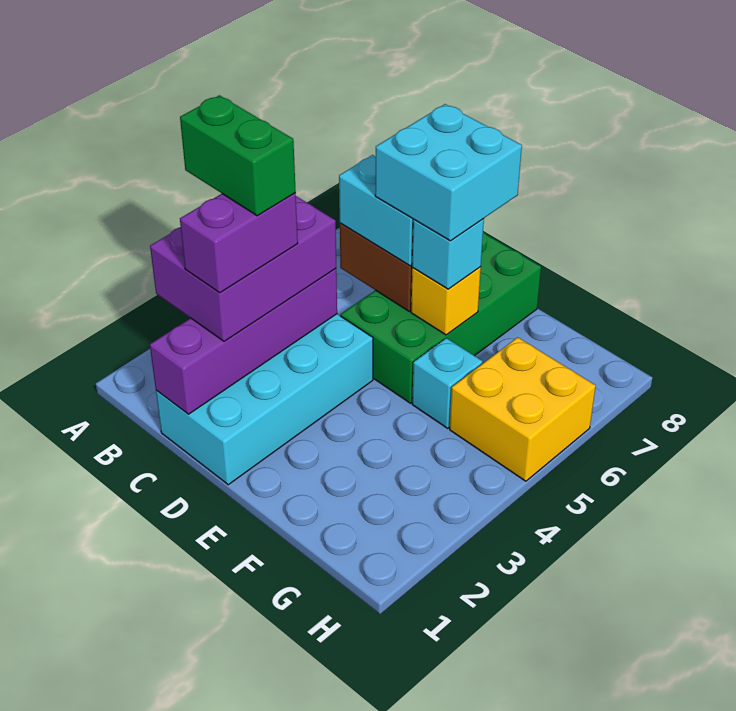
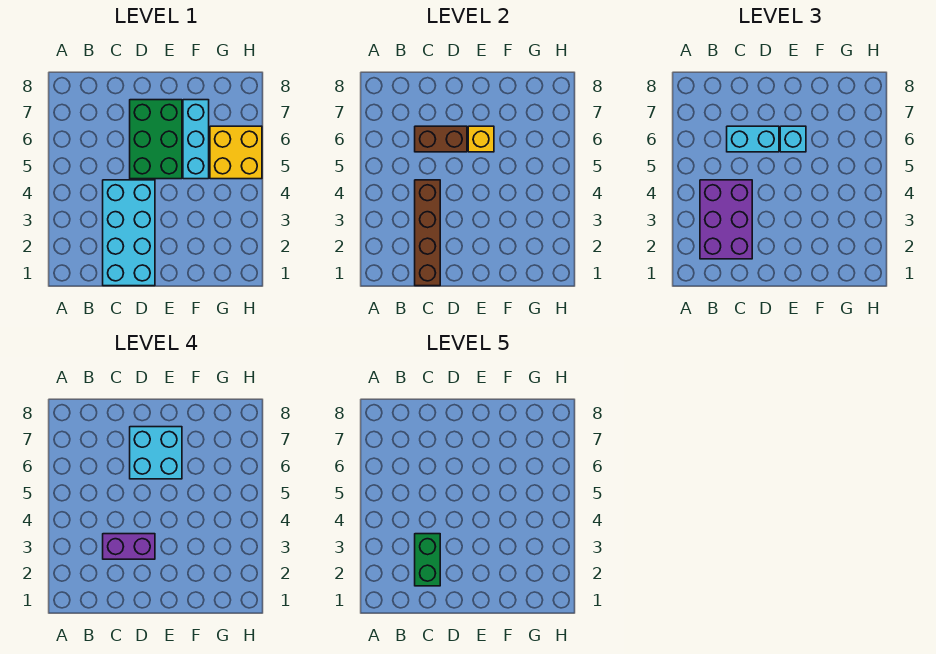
green brick B3:C3 level 5 -> green brick C2:C3 level 5
purple brick C1:C4 level 2 -> brown brick C1:C4 level 2
purple brick C2:C3 level 4 -> purple brick C3:D3 level 4
green brick D5:E8 level 1 -> green brick D5:E7 level 1
cyan brick F5 level 1 -> cyan brick F5:F7 level 1

